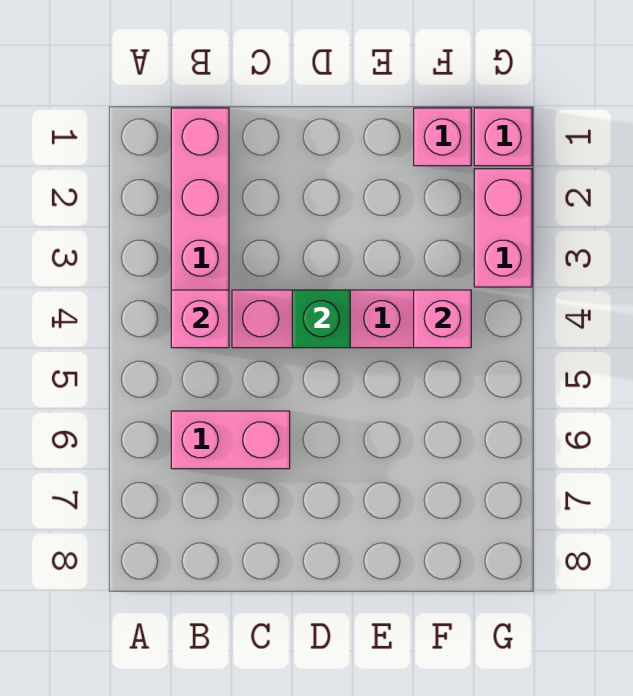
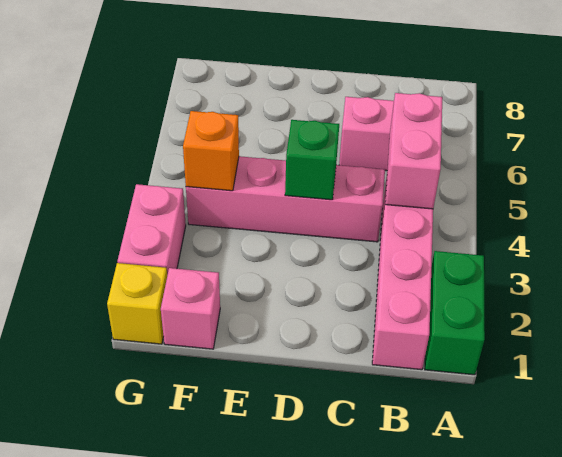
none -> green brick A1:A2 level 1
pink brick B4 level 2 -> pink brick B4:B5 level 2
pink brick F4 level 2 -> orange brick F4 level 2
pink brick G1 level 1 -> yellow brick G1 level 1

